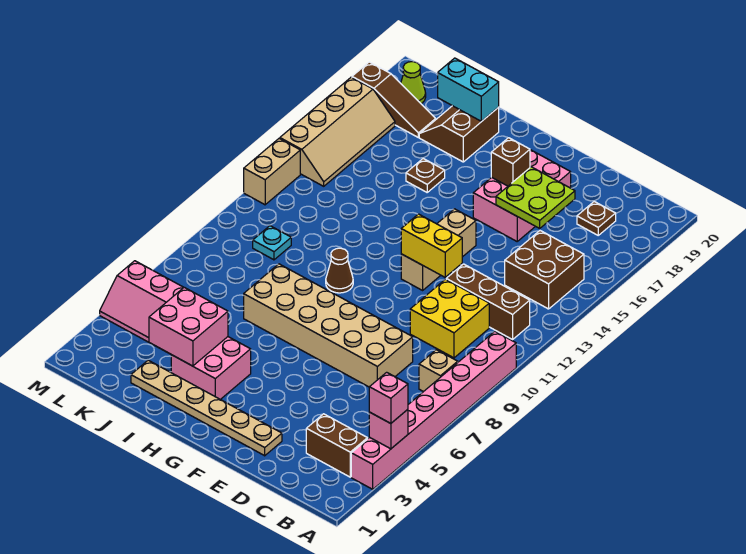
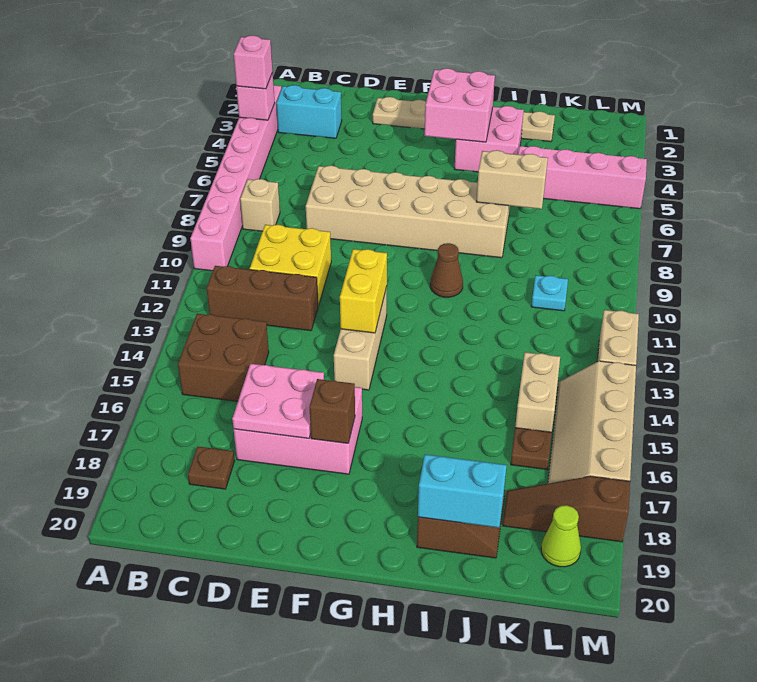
brown brick B3:C3 level 1 -> cyan brick B3:C3 level 1
lime plate D16:E17 level 2 -> pink plate D16:E17 level 2
yellow brick E12:F12 level 2 -> yellow brick F12:F13 level 2
pink brick E16:F18 level 1 -> pink brick D16:F17 level 1
pink brick I3:J4 level 2 -> pink brick G3:H4 level 2
none -> tan brick I7:J7 level 2
brown plate I16 level 1 -> brown plate K16 level 1
none -> tan brick K14:K15 level 1

